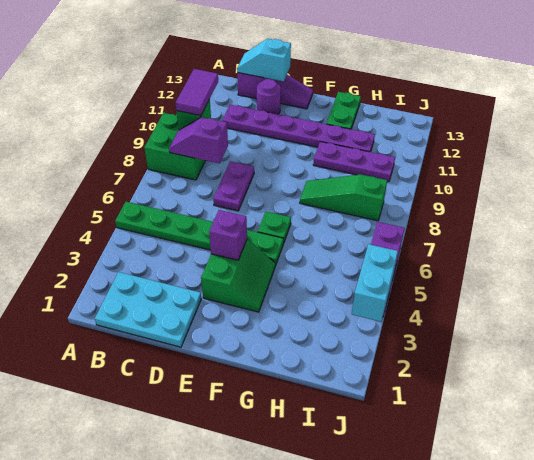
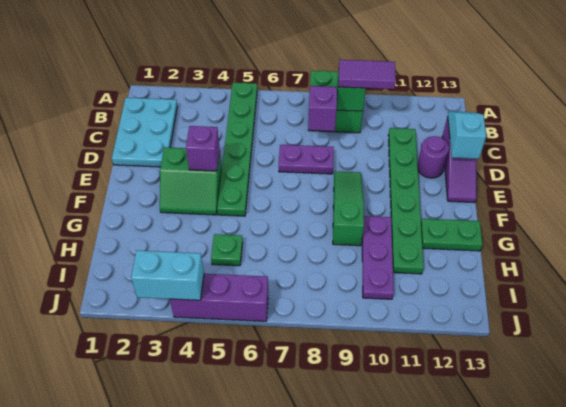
purple plate C11:H11 level 1 -> green plate C11:H11 level 1
green plate F6 level 1 -> green plate H5 level 1
green slope G8:I8 level 1 top I -> green slope E9:G9 level 1 top G

